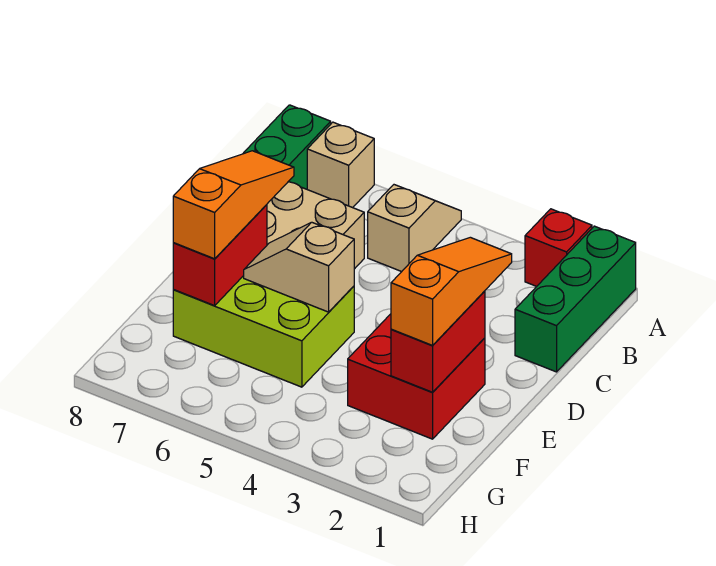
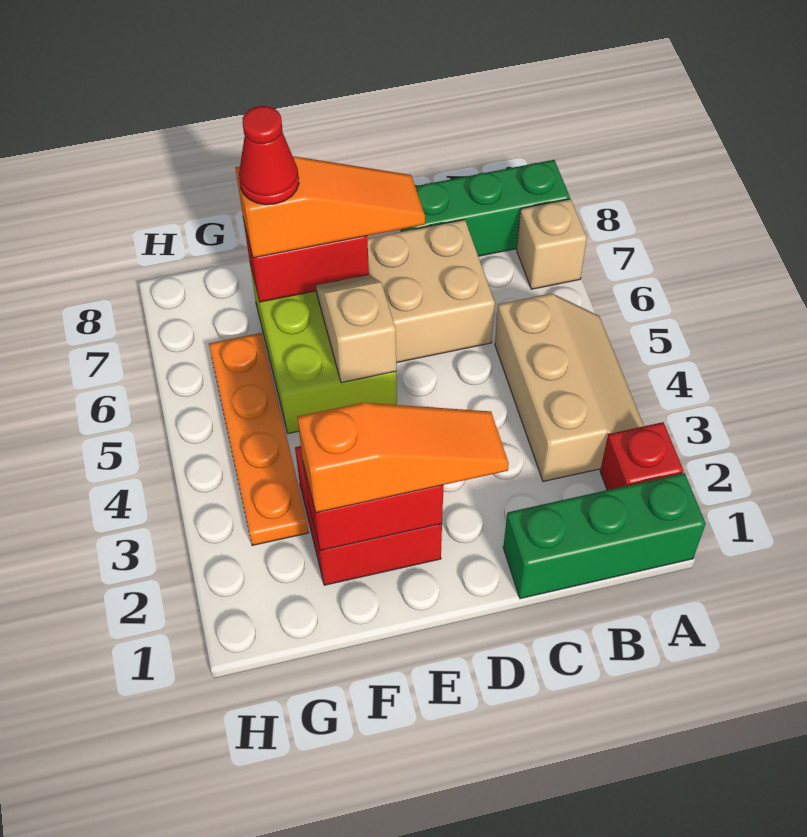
tan slope A5:B5 level 1 top B -> tan slope A3:B5 level 1 top B
none -> red cone F7 level 4
none -> orange plate G3:G6 level 1

